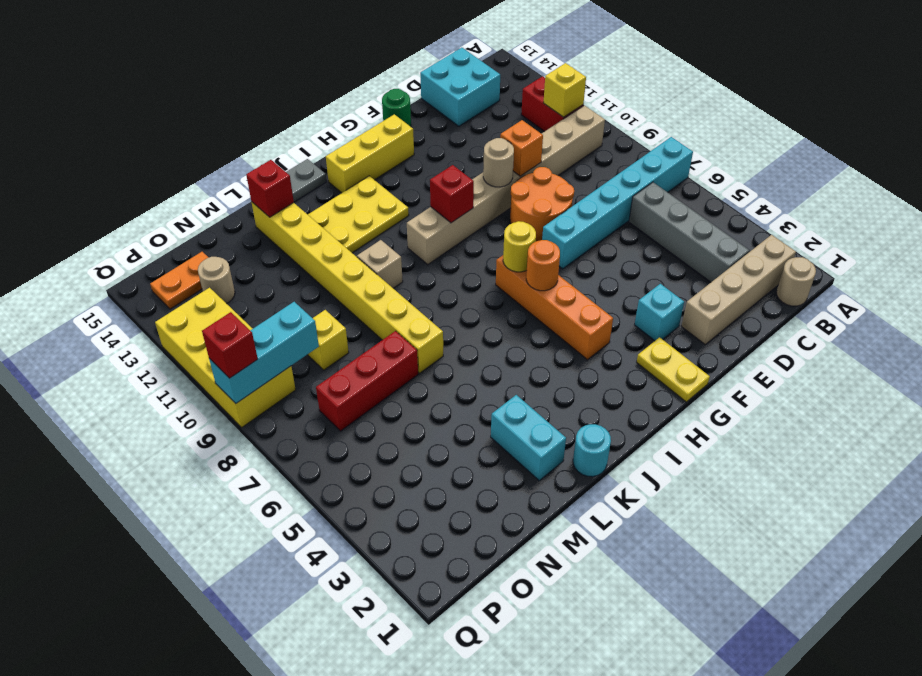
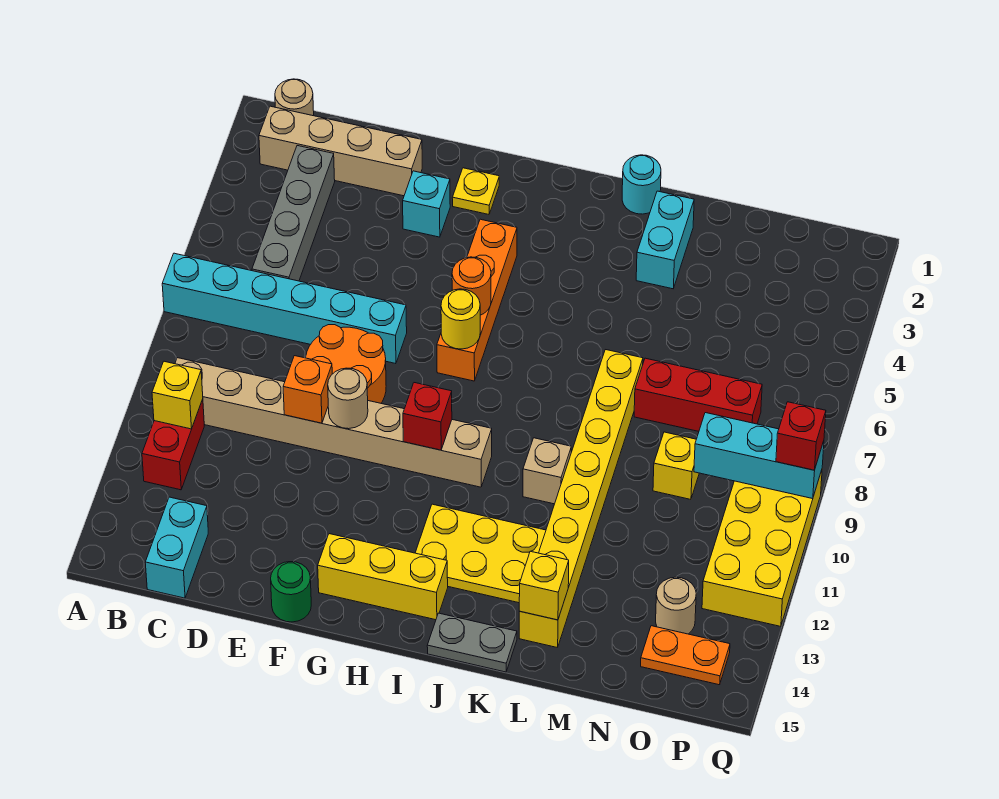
cyan brick C14:D15 level 1 -> cyan brick C14:C15 level 1
yellow plate G1:G2 level 1 -> yellow plate G2 level 1
red brick L14 level 2 -> yellow brick L14 level 2

